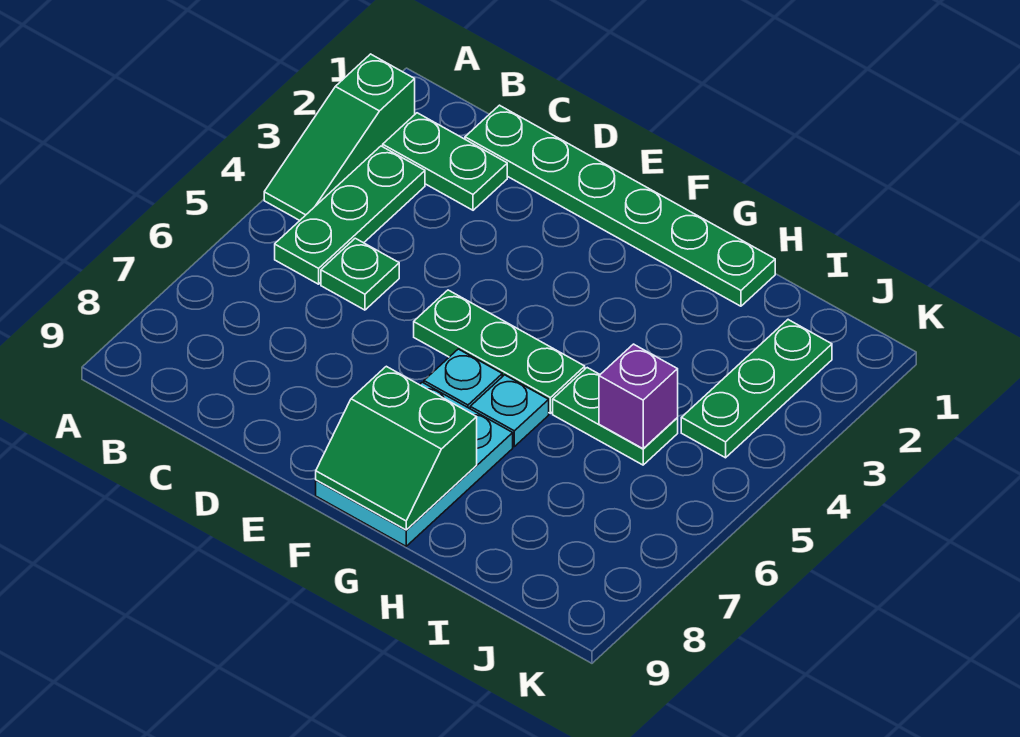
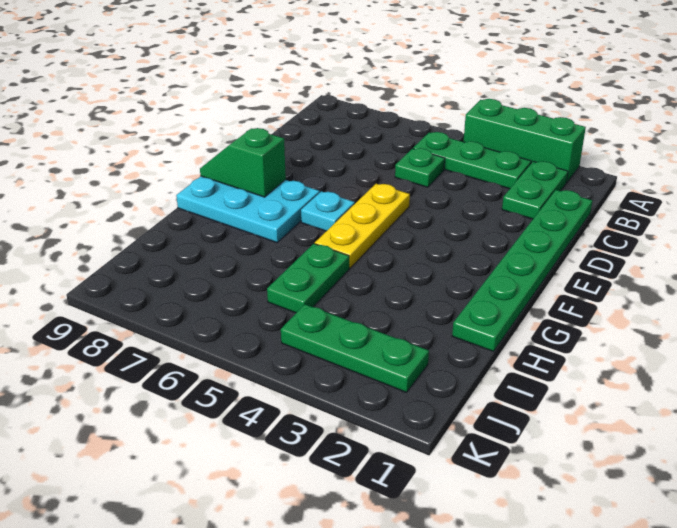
green slope A2:A4 level 1 top 2 -> green brick A2:A4 level 1
green plate E5:G5 level 1 -> yellow plate E5:G5 level 1
green slope F8:G9 level 2 top 8 -> green slope F8:F9 level 2 top 8
cyan plate G6 level 1 -> none
purple brick I5 level 2 -> none

